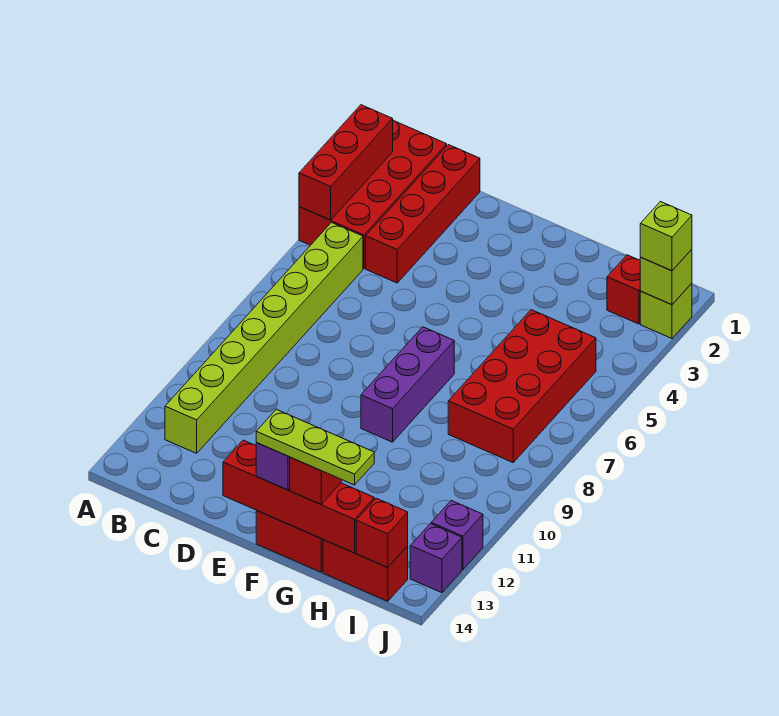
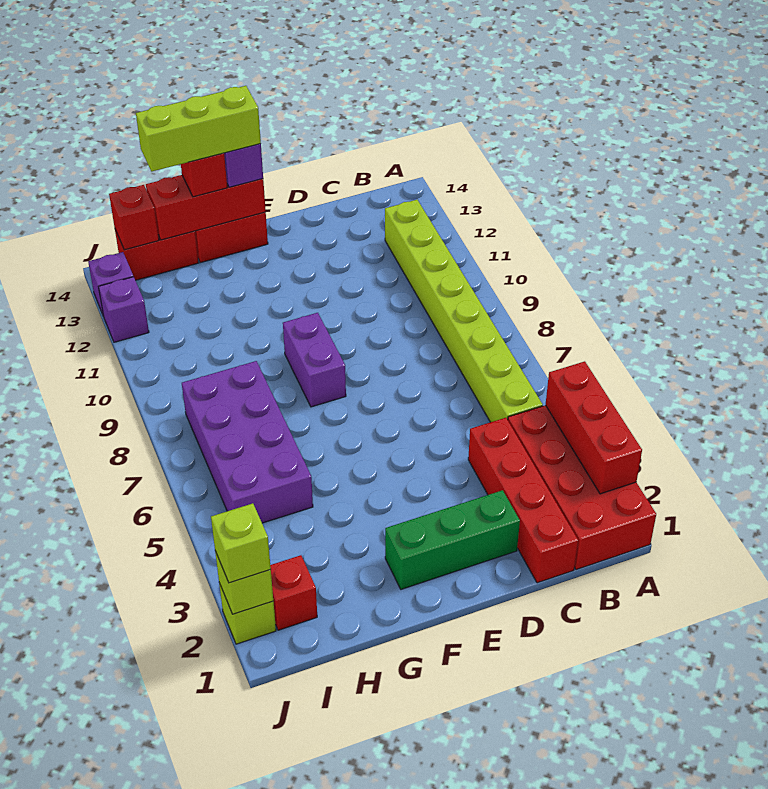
none -> green brick D2:F2 level 1
red brick E14:H14 level 2 -> red brick F14:H14 level 2
purple brick F7:F9 level 1 -> purple brick F8:F9 level 1
lime plate F14:H14 level 4 -> lime brick F14:H14 level 4
red brick H5:I8 level 1 -> purple brick H5:I8 level 1

